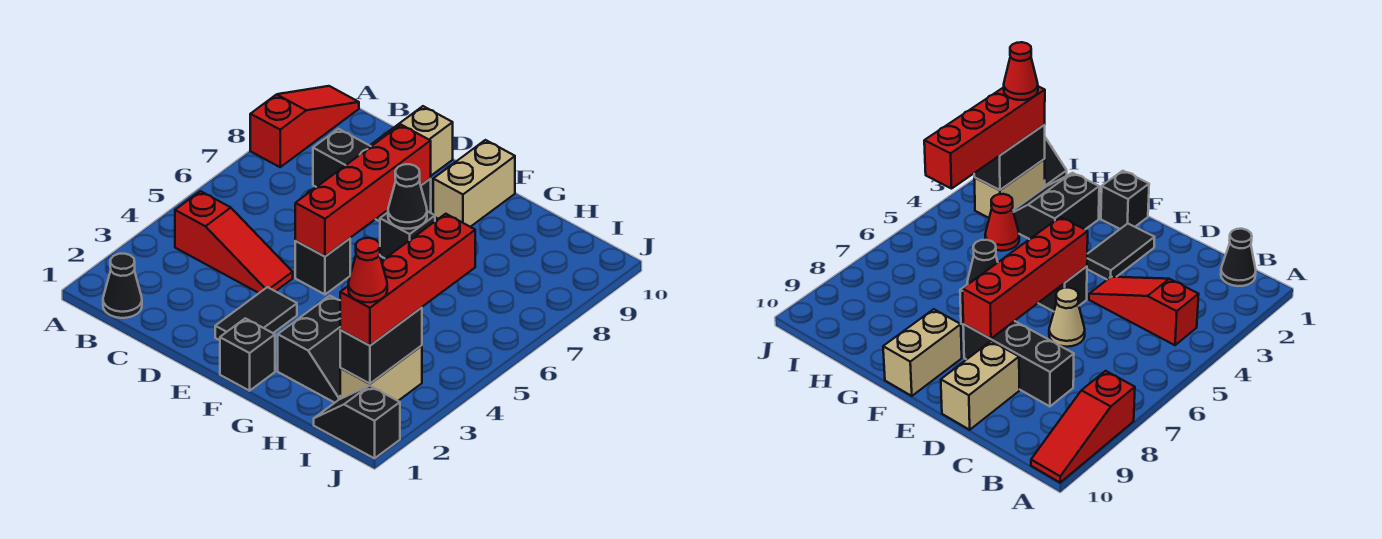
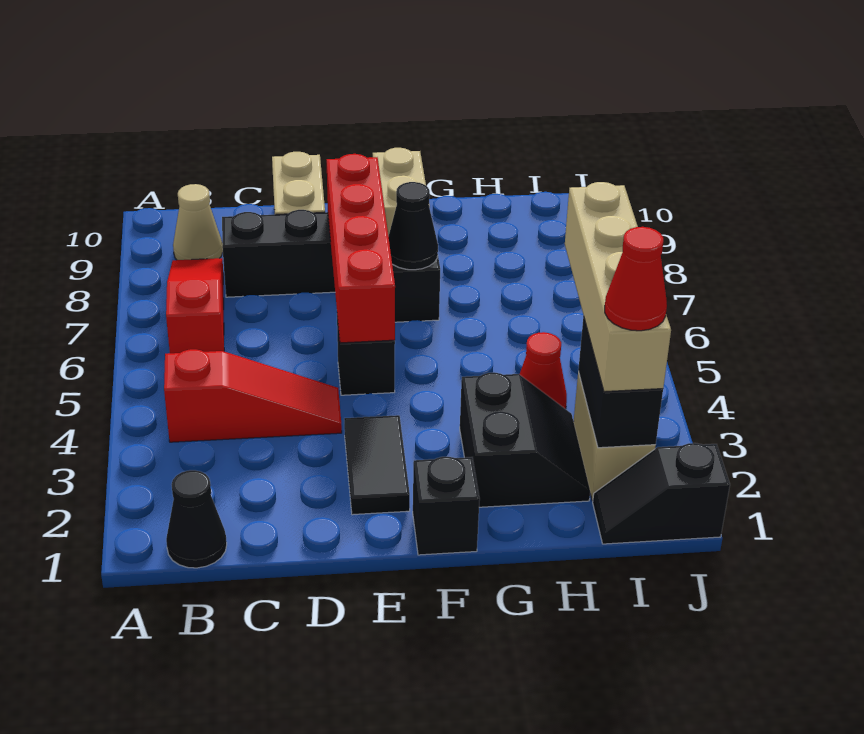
red slope A8:A10 level 1 top 8 -> red slope B6:B8 level 1 top 6
tan cone D6 level 1 -> tan cone B9 level 1
red brick I2:I5 level 3 -> tan brick I2:I5 level 3

